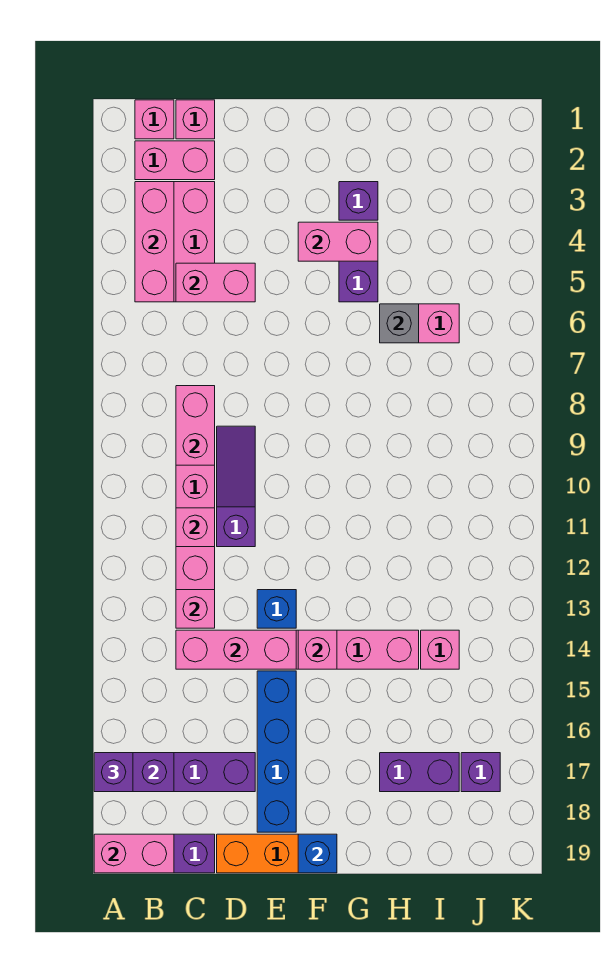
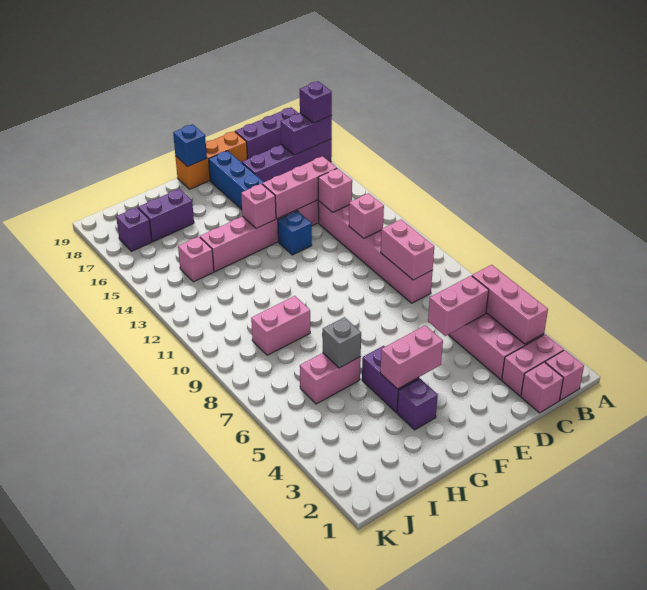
pink brick A19:B19 level 2 -> pink brick H9:I9 level 1
purple slope D9:D11 level 1 top 11 -> none

